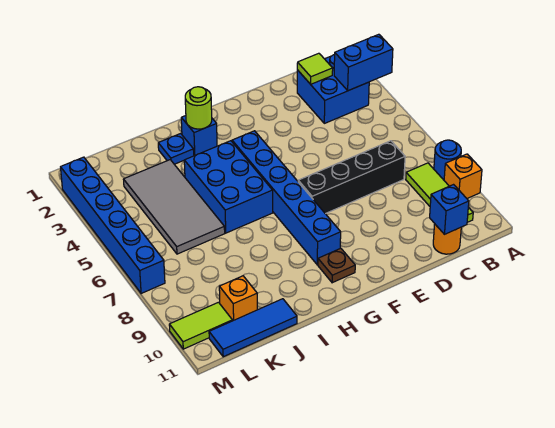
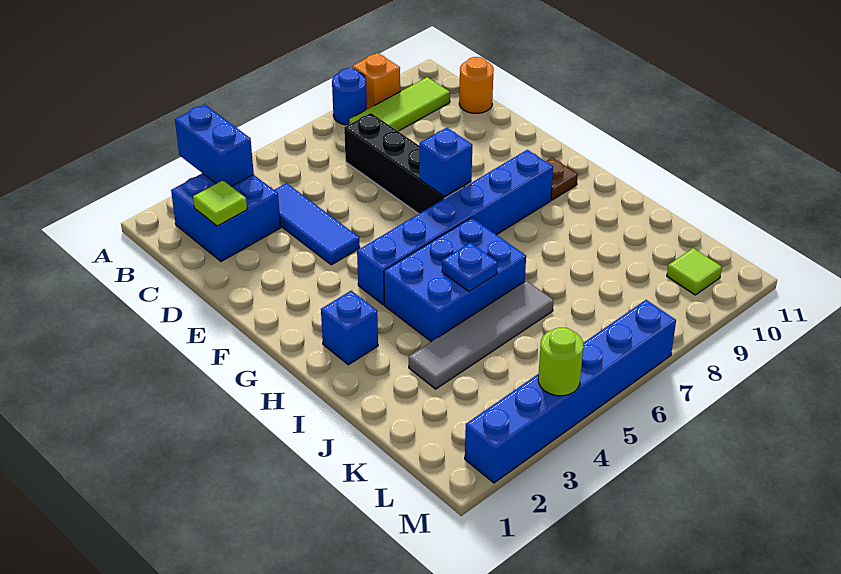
blue brick C11 level 2 -> blue brick F7 level 2
lime round brick H2 level 2 -> lime round brick M4 level 2
blue plate I2 level 1 -> blue plate I5 level 2
grey tile J3:K6 level 1 -> grey tile J3:J6 level 1
blue tile J11:L11 level 1 -> blue tile C4:E4 level 1
orange brick K10 level 1 -> none
lime tile L10:M10 level 1 -> lime tile L10 level 1

